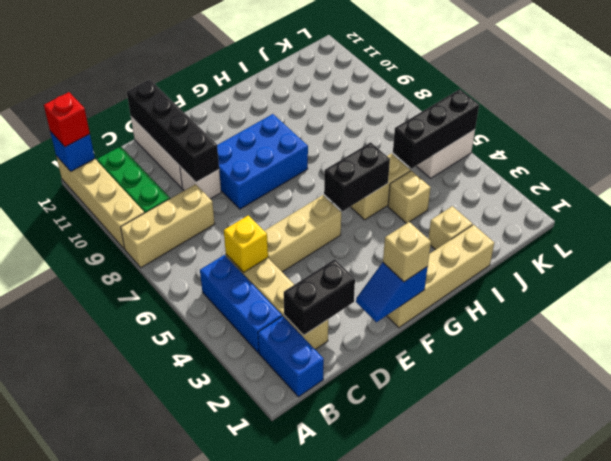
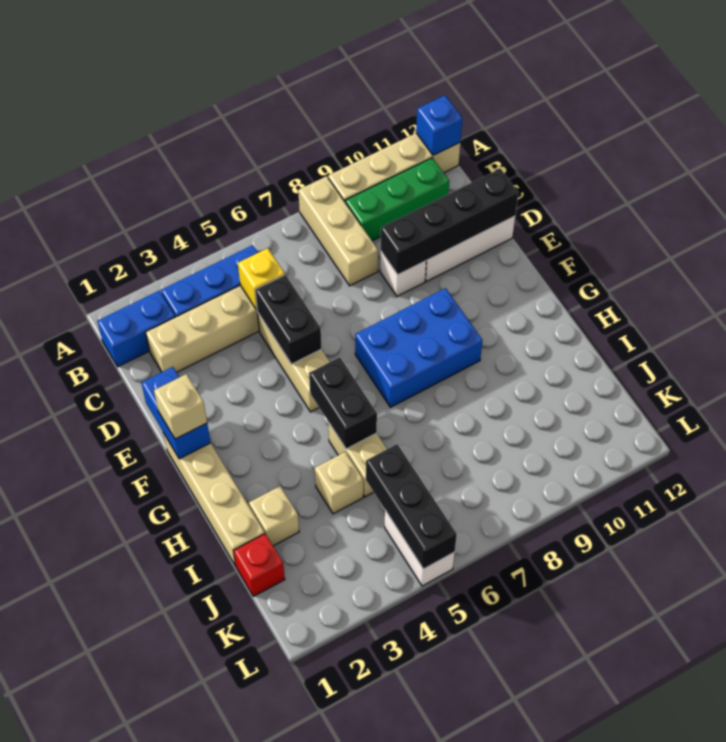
red brick A12 level 3 -> red brick J1 level 1
black brick C2:D2 level 2 -> black brick D5:E5 level 2
blue slope E1:F1 level 2 top F -> blue brick E1:F1 level 2
blue brick E8:G9 level 1 -> blue brick F7:G9 level 1

